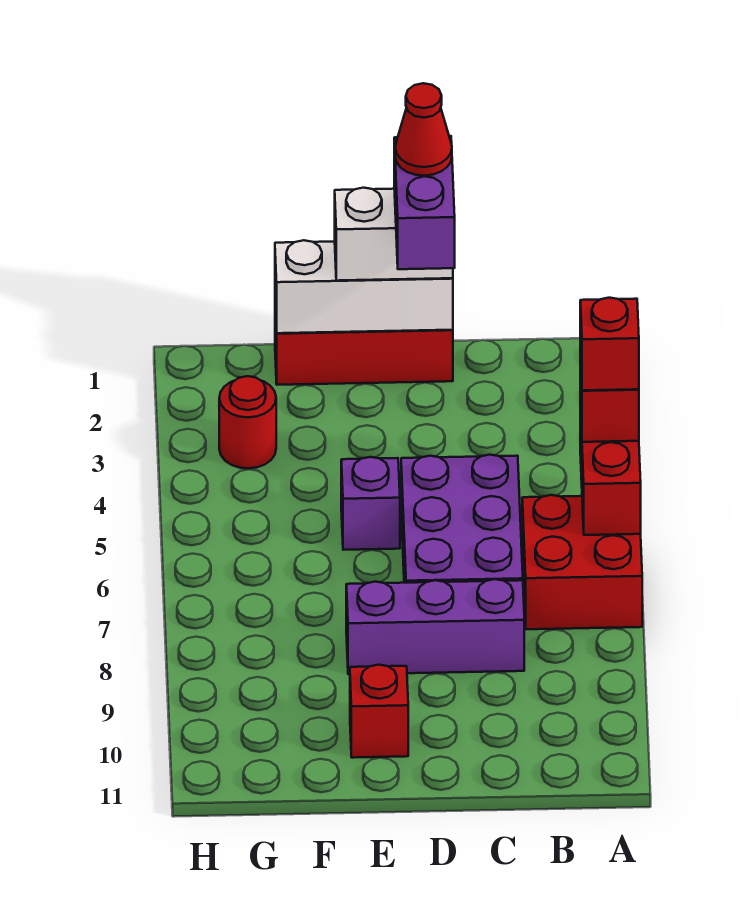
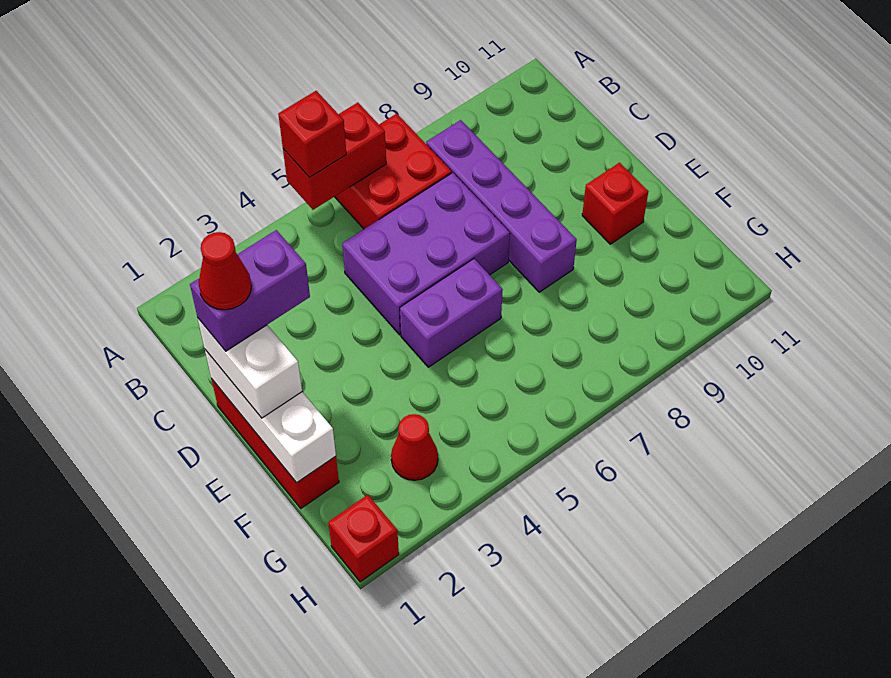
red brick A5 level 4 -> red brick H1 level 1
purple brick C8:E8 level 1 -> purple brick B8:E8 level 1
purple brick E5 level 1 -> purple brick E5:E6 level 1
red round brick G3 level 1 -> red cone G3 level 1

